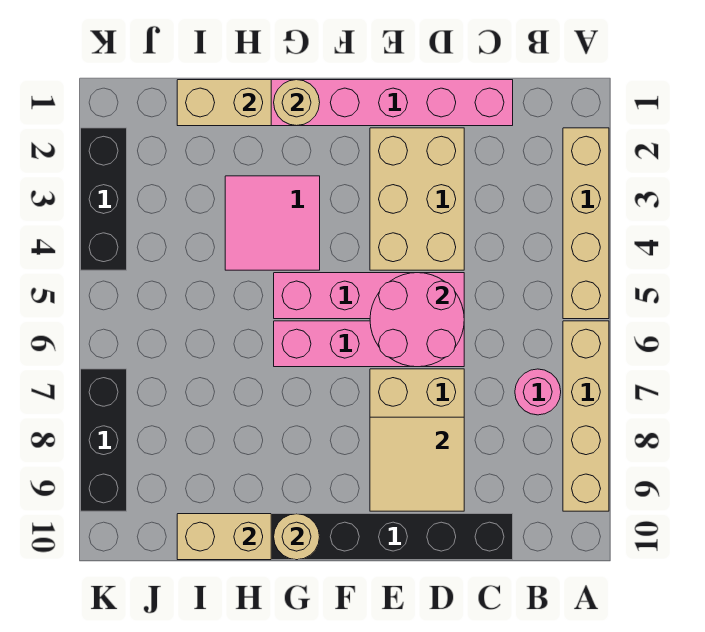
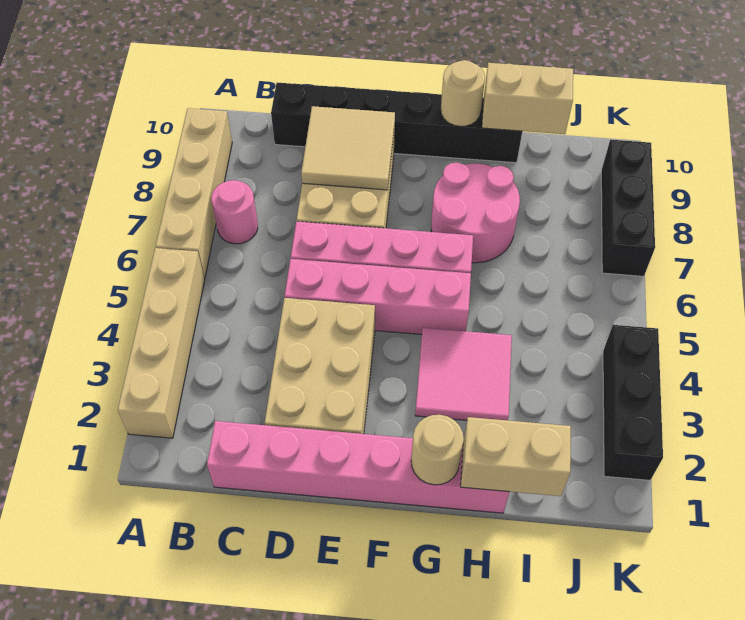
pink round brick D5:E6 level 2 -> pink round brick G7:H8 level 1

